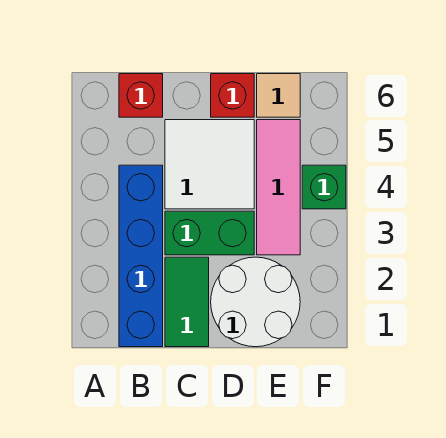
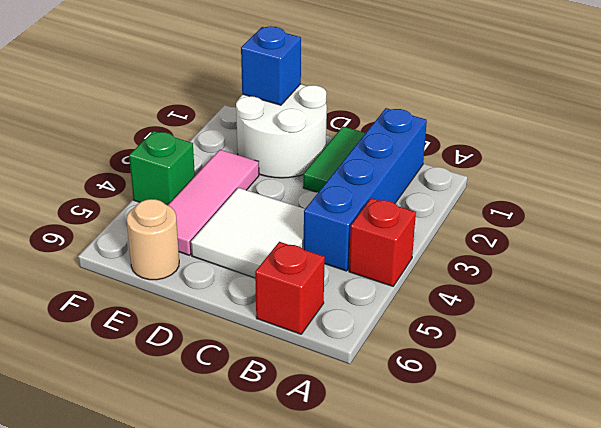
green brick C3:D3 level 1 -> none
red brick D6 level 1 -> red brick A4 level 1
none -> blue brick E1 level 2
tan tile E6 level 1 -> tan round brick E6 level 1

